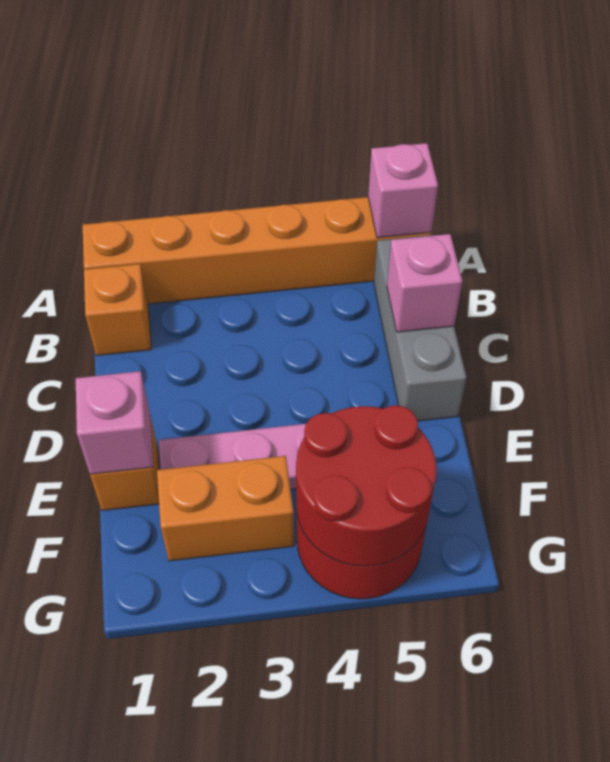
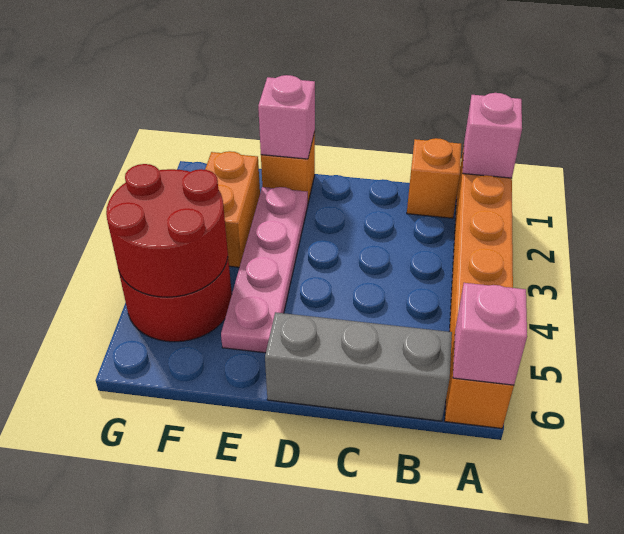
pink brick C6 level 2 -> pink brick A1 level 2

